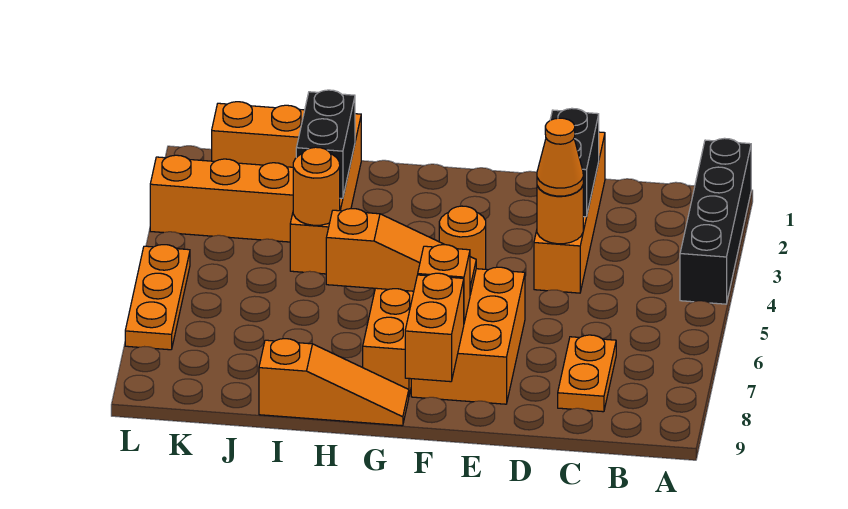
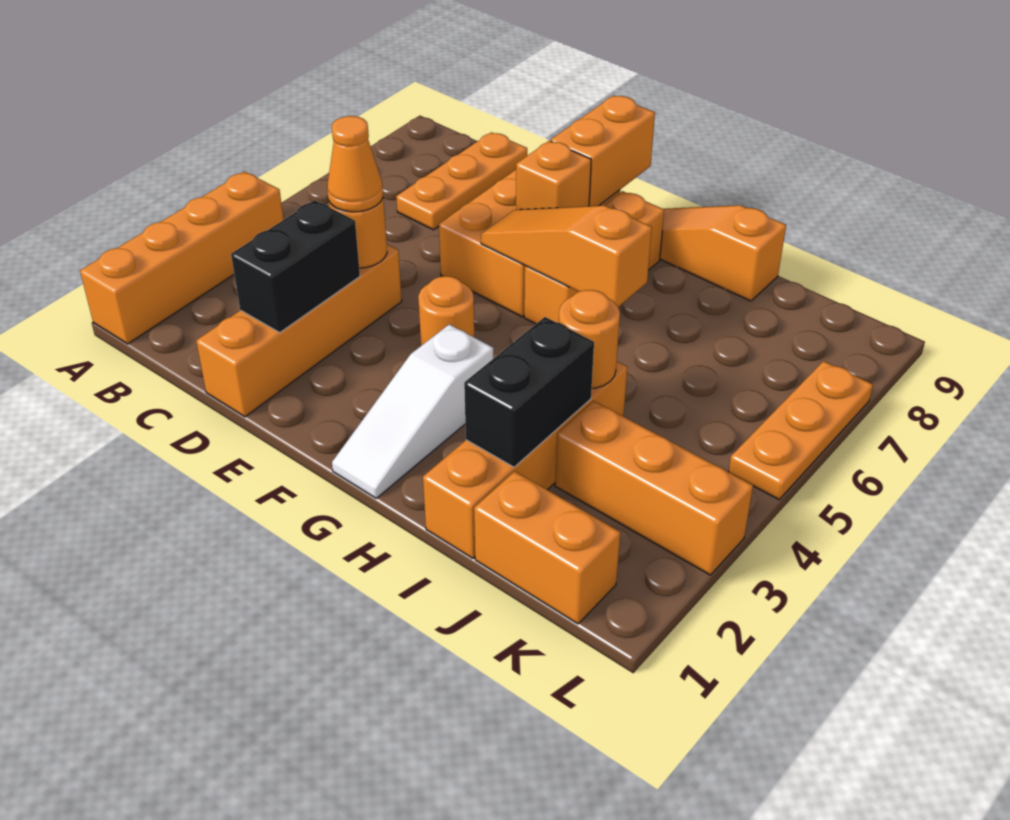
black brick A1:A4 level 1 -> orange brick A1:A4 level 1
orange plate C7:C8 level 1 -> orange plate C7:C9 level 1
none -> white slope G1:G3 level 1 top 3

